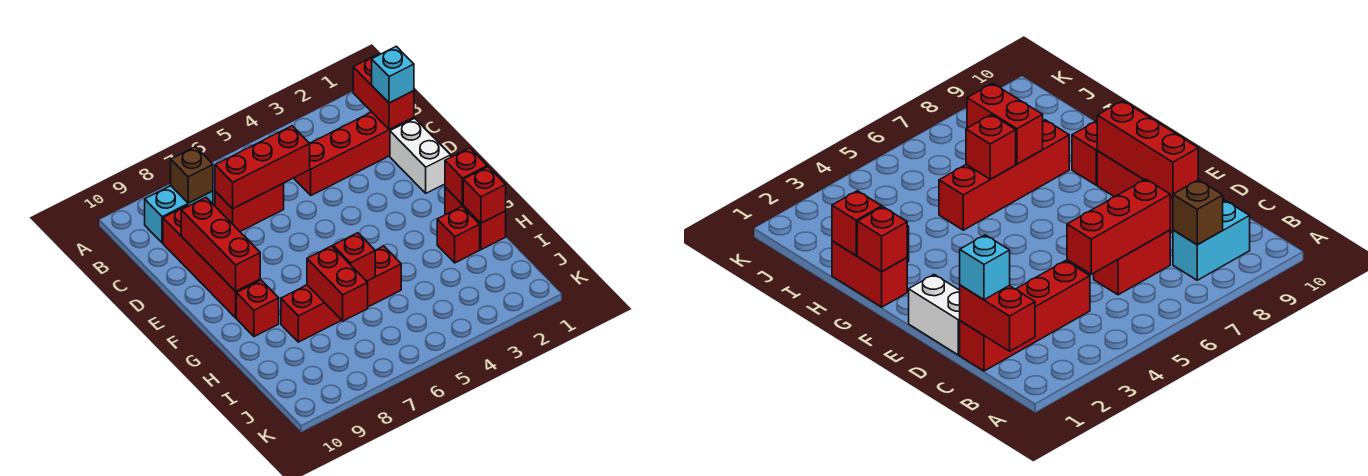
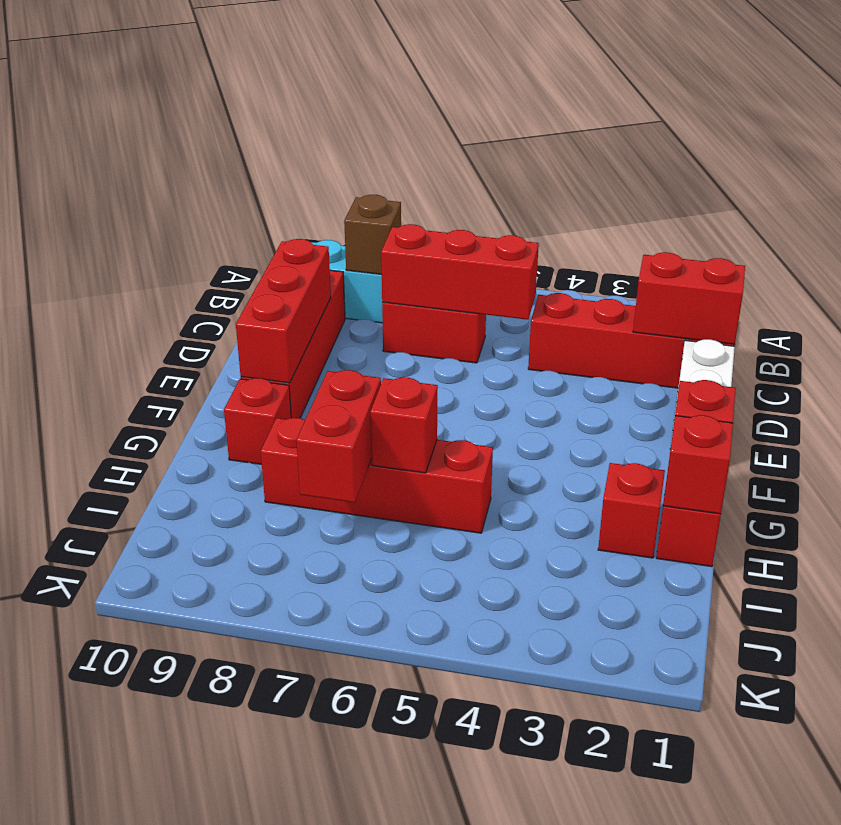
red brick B1:C1 level 2 -> red brick C1:C2 level 2
cyan brick C1 level 3 -> none

